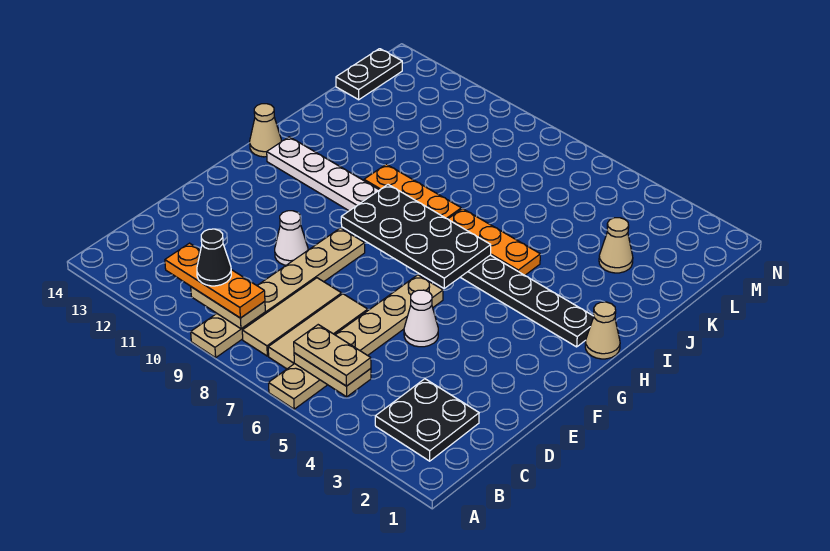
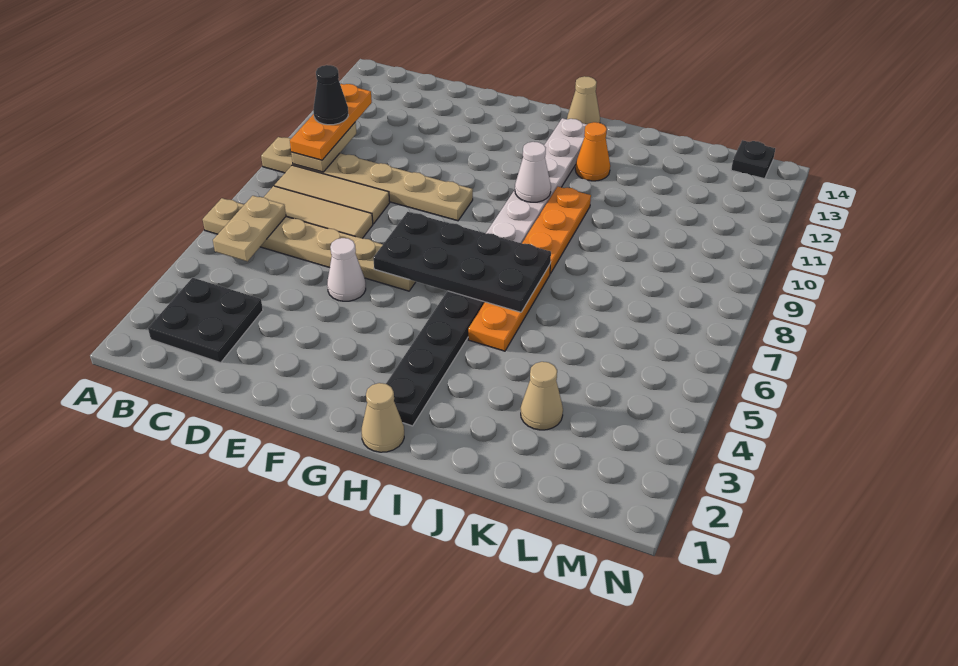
tan plate B5:B6 level 3 -> none
white cone E10 level 1 -> white cone H10 level 2
black plate G6:H9 level 2 -> black plate F6:I7 level 2
none -> orange cone I12 level 1
black plate L14:M14 level 1 -> black plate M14 level 1

